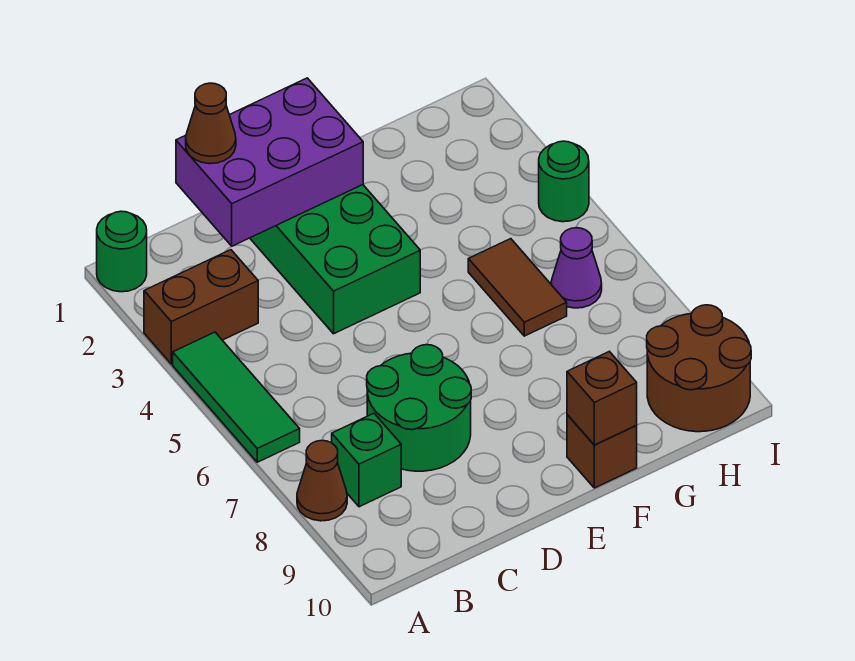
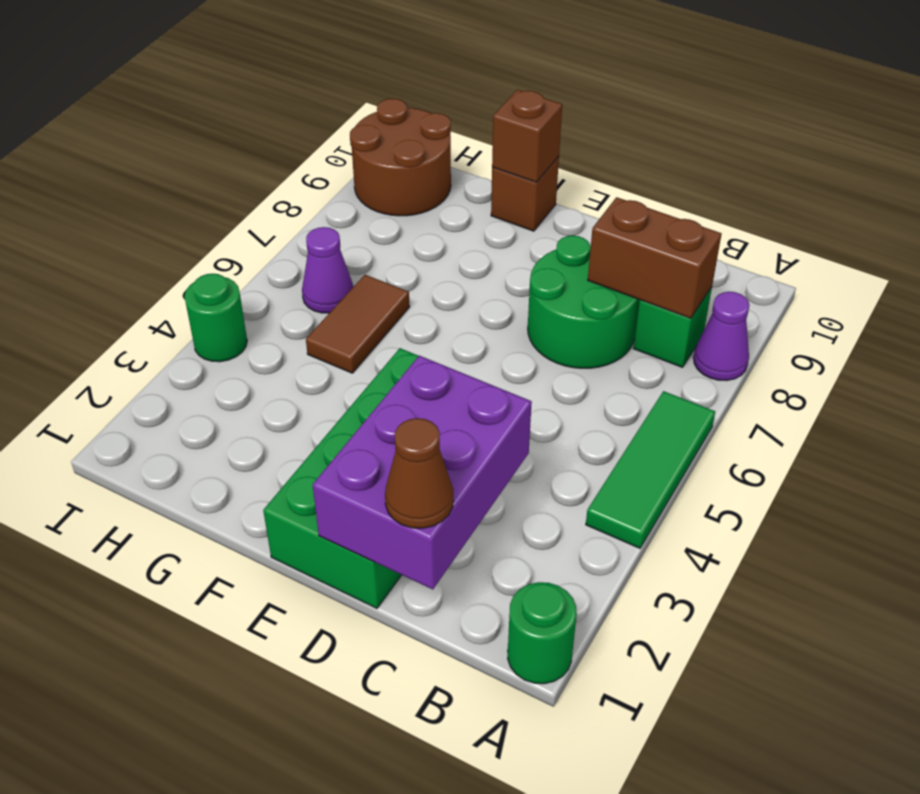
brown brick A3:B3 level 1 -> brown brick B8:C8 level 2
brown cone A8 level 1 -> purple cone A8 level 1
purple brick C1:E2 level 2 -> purple brick C1:D3 level 2

